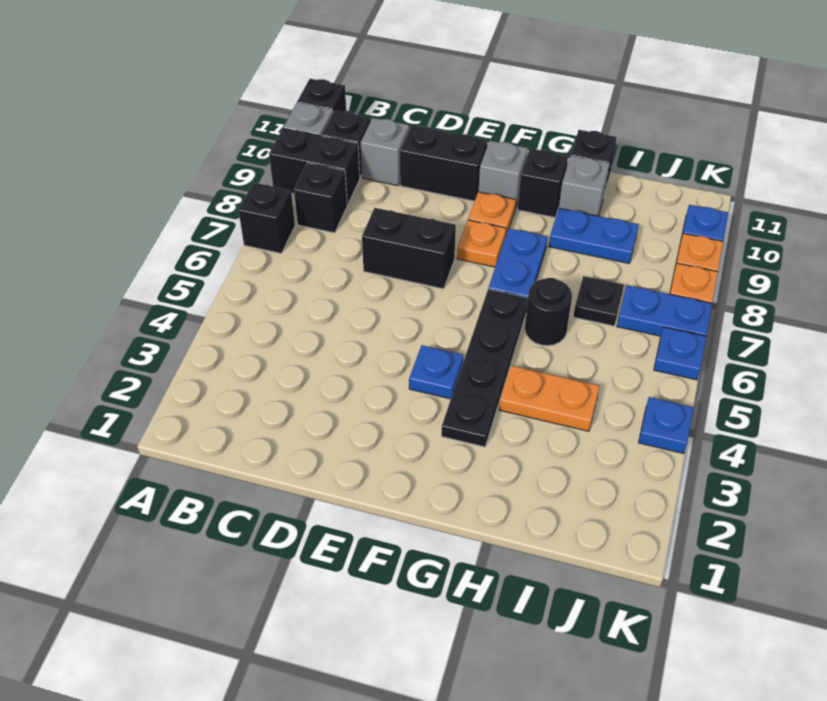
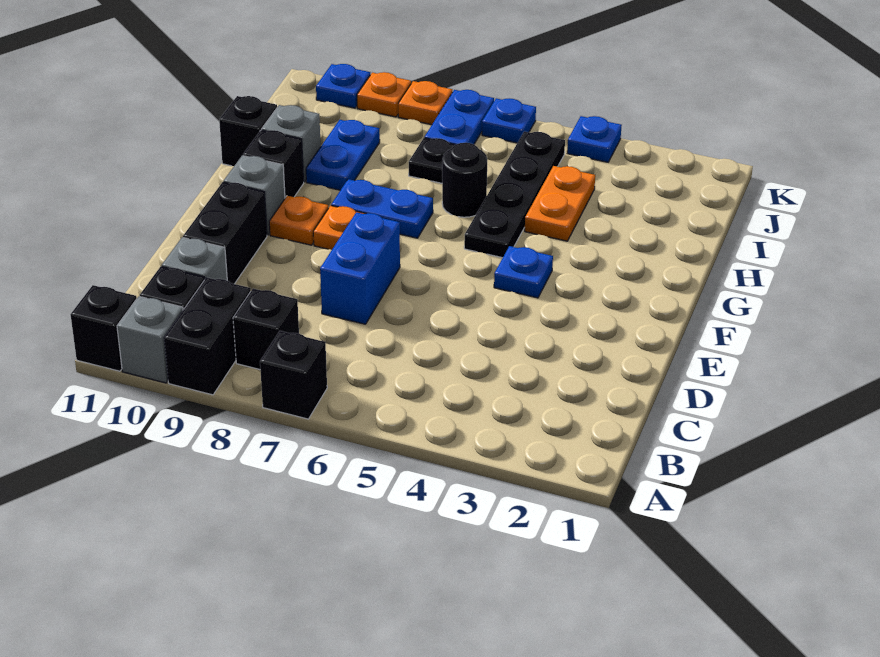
black brick D7:E7 level 1 -> blue brick D7:E7 level 1
black plate G3:G6 level 1 -> black plate G5:J5 level 1

